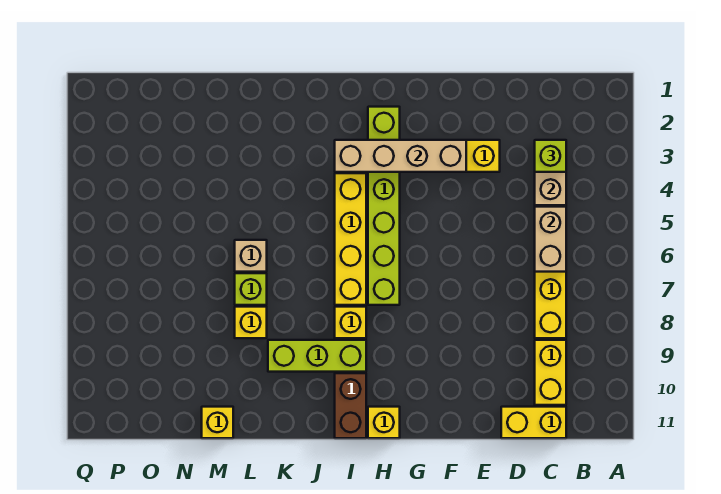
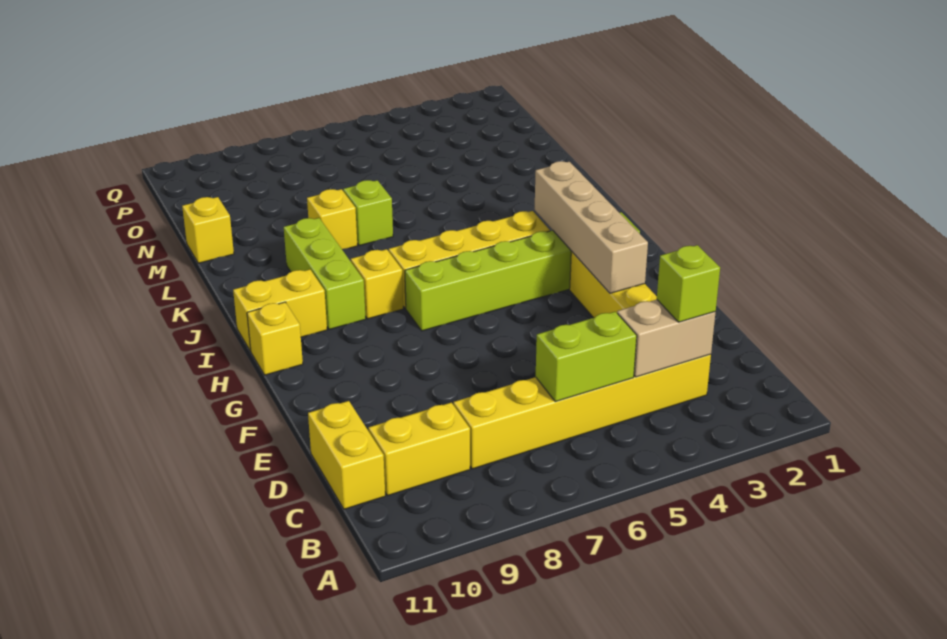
tan brick C5:C6 level 2 -> lime brick C5:C6 level 2
brown brick I10:I11 level 1 -> yellow brick I10:I11 level 1
tan brick L6 level 1 -> none

